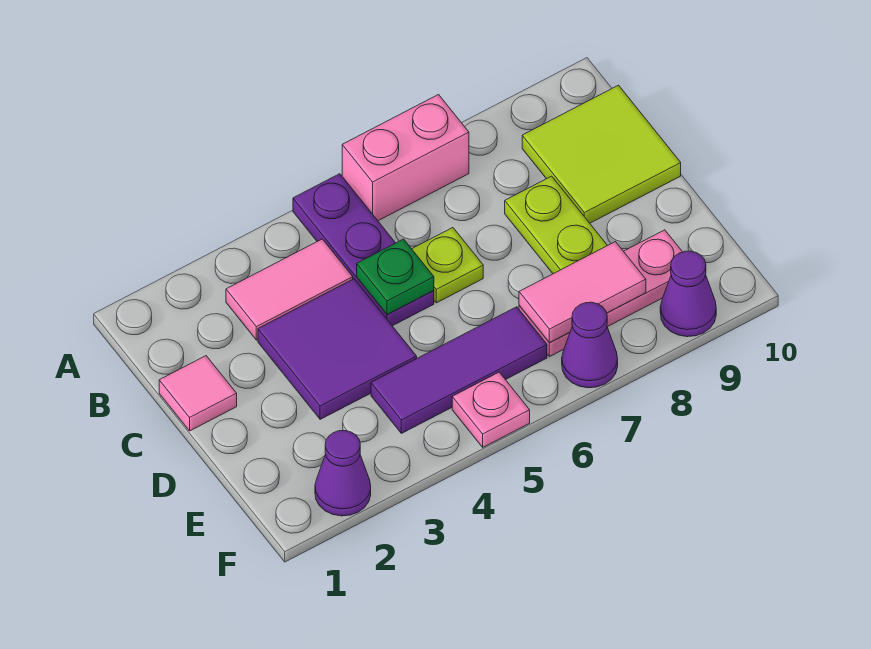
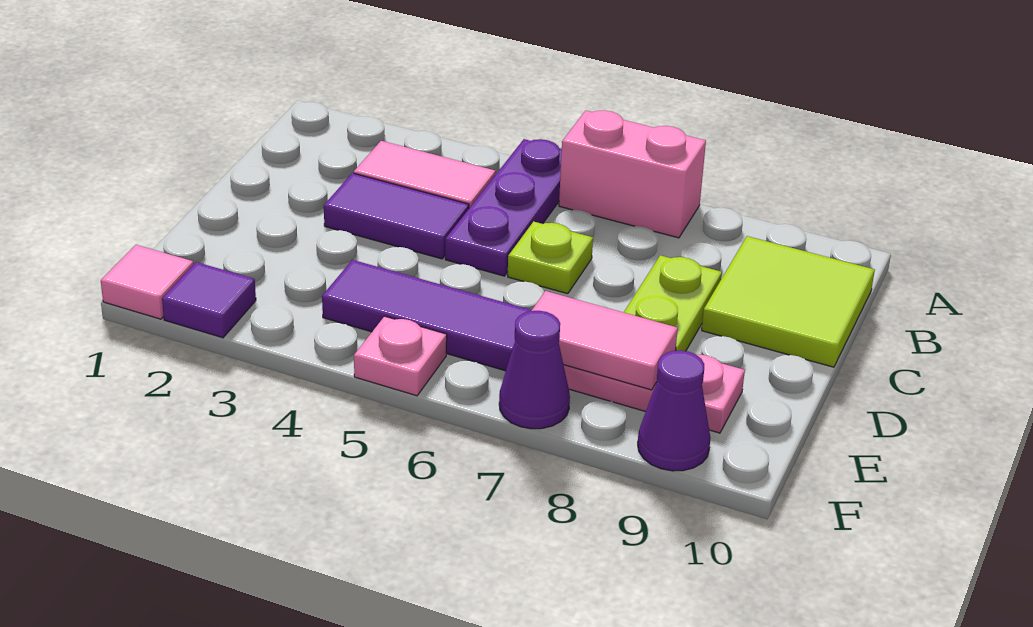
pink tile C1 level 1 -> pink tile F1 level 1
purple tile C3:D4 level 1 -> purple tile C3:C4 level 1
green plate C5 level 2 -> none
purple cone F2 level 1 -> purple tile F2 level 1

